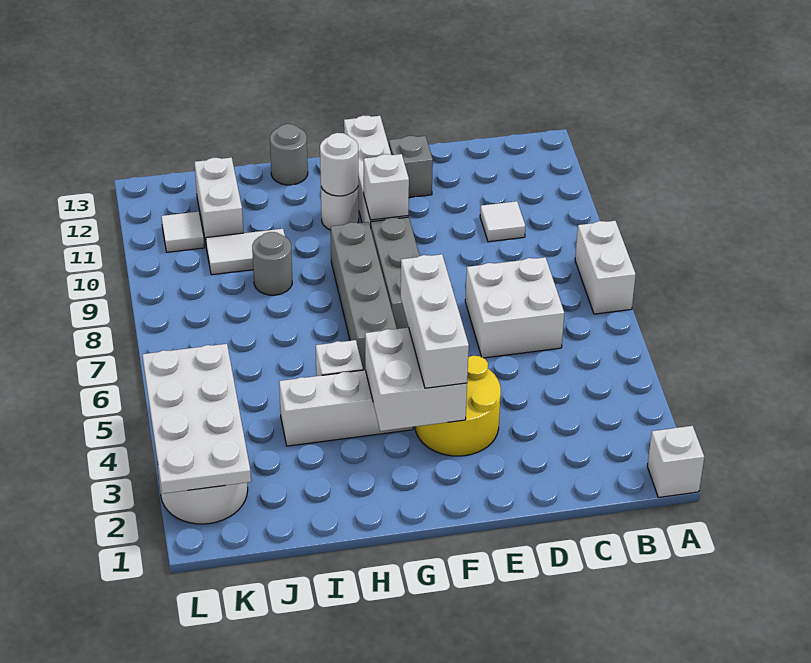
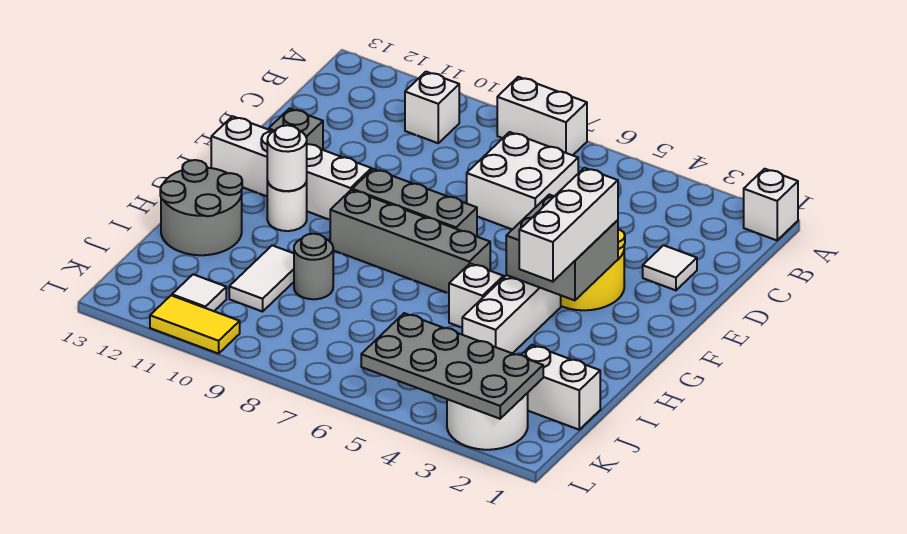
white tile C10 level 1 -> white tile D2 level 1
white brick F3:G4 level 2 -> grey brick F3:G4 level 2
white brick F3:F5 level 3 -> white brick F3:H3 level 3
white brick F10 level 2 -> white brick B10 level 1
grey round brick H13 level 1 -> grey round brick H12:I13 level 1
white brick J11:J12 level 1 -> white brick J1:J2 level 1
white plate K2:L5 level 2 -> grey plate K2:L5 level 2
none -> yellow tile L10:L11 level 1

